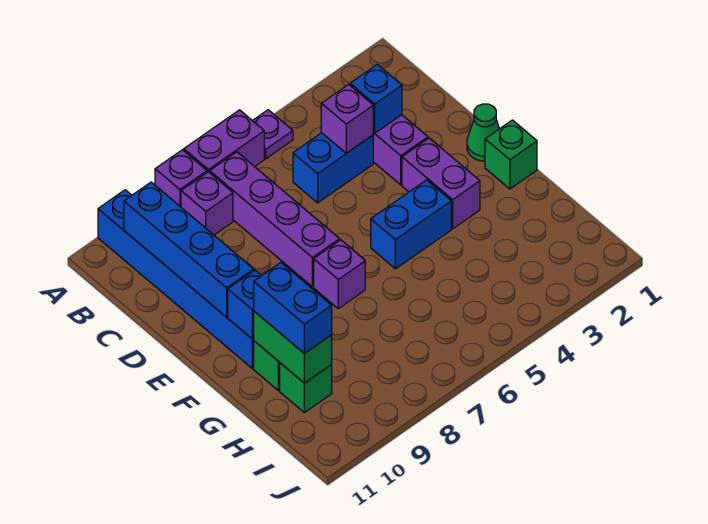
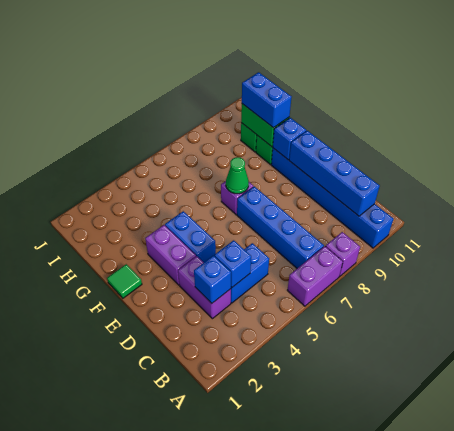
purple plate A5 level 1 -> none
purple brick B7:E7 level 1 -> blue brick B7:E7 level 1
purple brick B8 level 1 -> none
purple brick C4 level 2 -> blue brick C4 level 2
green cone E1 level 1 -> green cone F7 level 2
green brick F1 level 1 -> green tile F1 level 1
blue brick F4:F5 level 1 -> blue brick E4:F4 level 1

